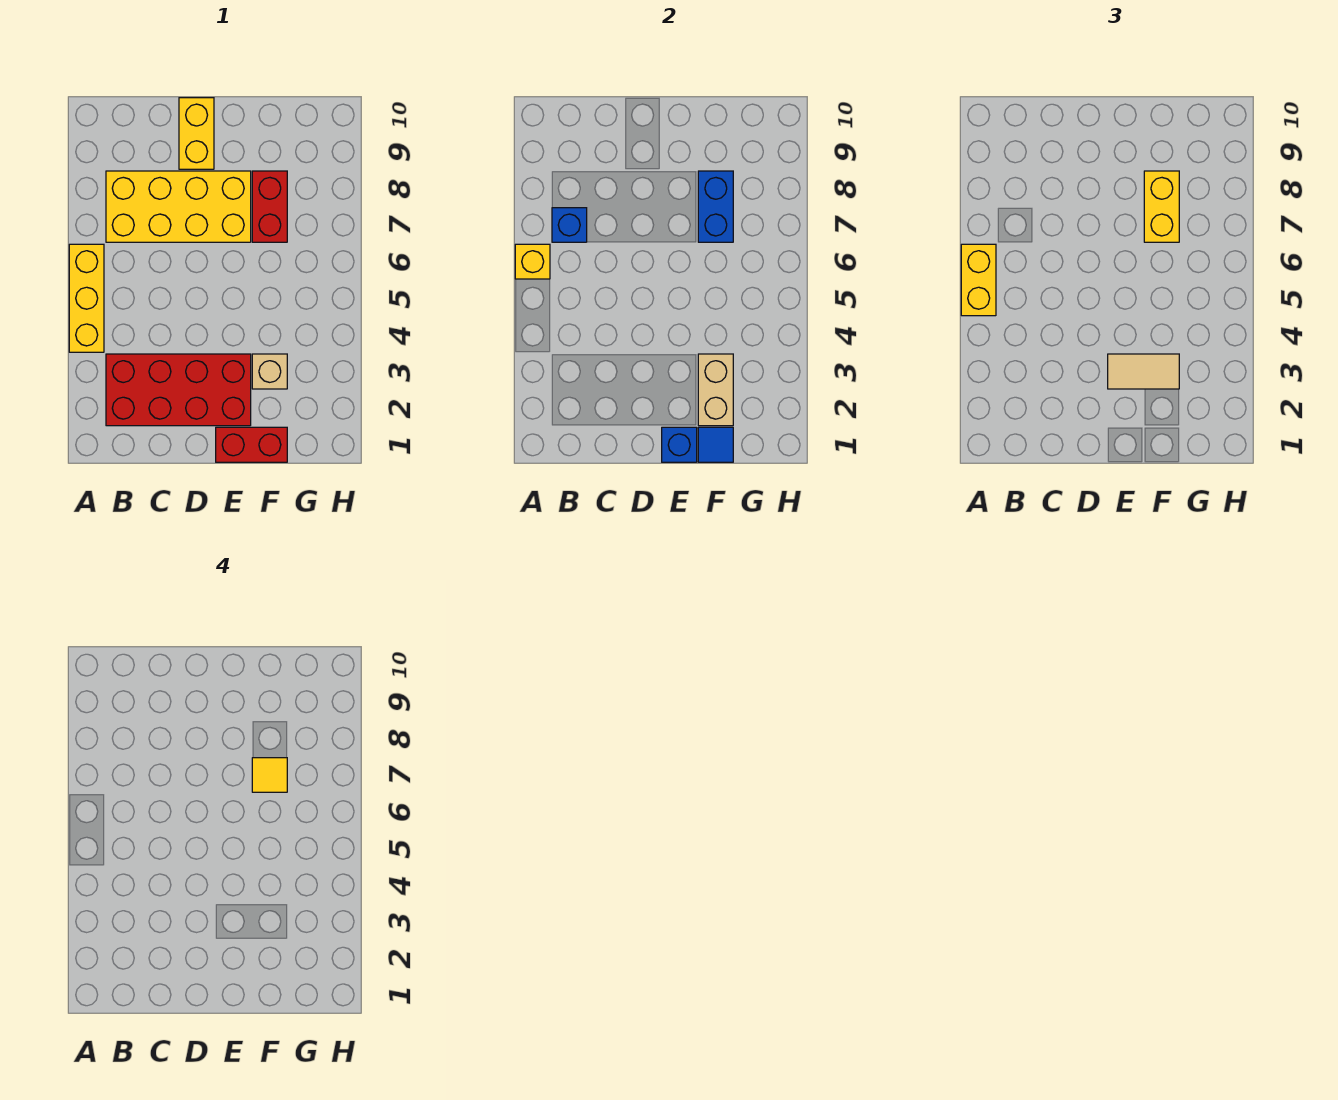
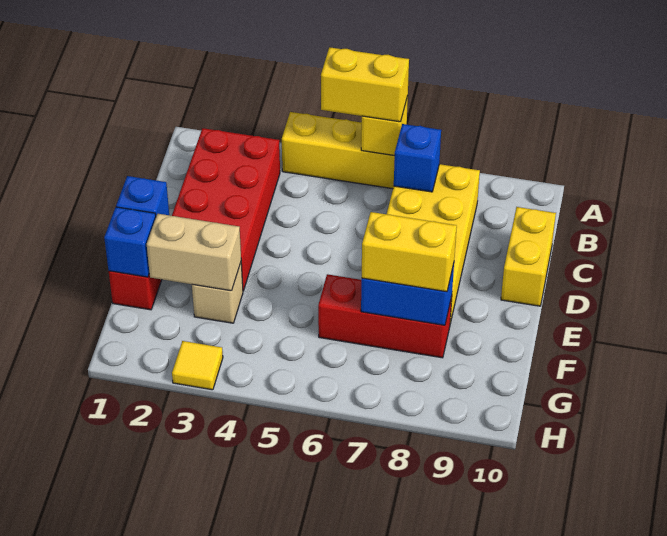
yellow brick D9:D10 level 1 -> yellow brick C10:D10 level 1
tan tile E3:F3 level 3 -> none
blue tile F1 level 2 -> blue brick F1 level 2
red brick F7:F8 level 1 -> red brick F6:F8 level 1
yellow tile F7 level 4 -> yellow tile H3 level 1

